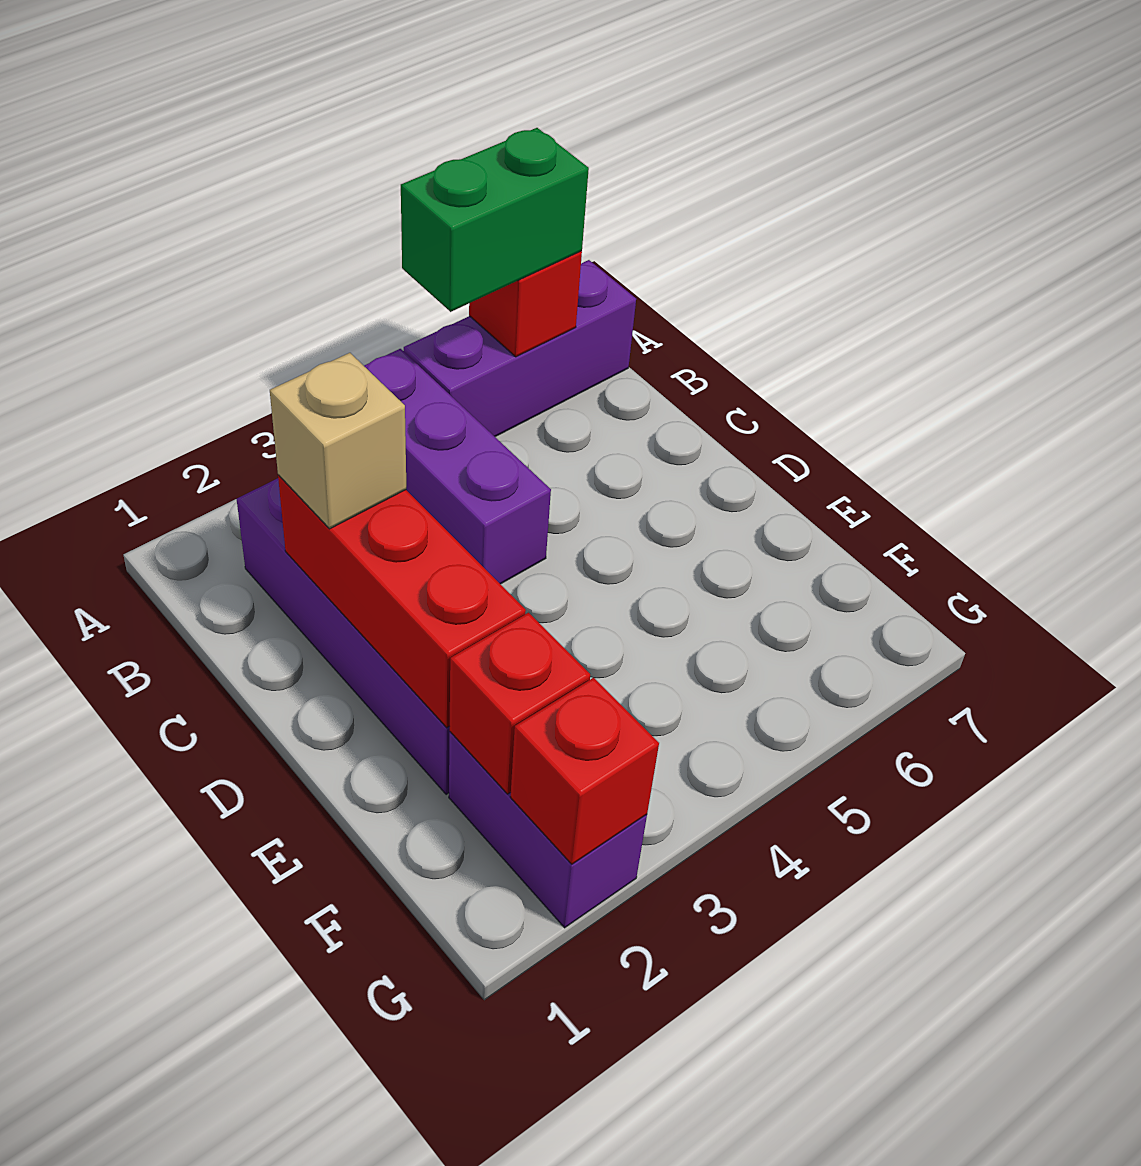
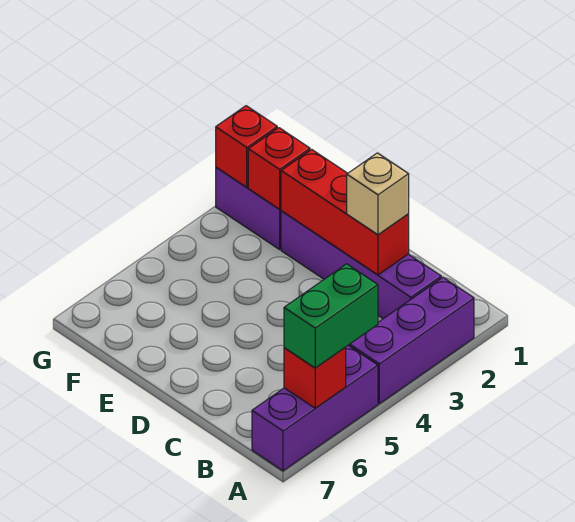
purple brick A4:C4 level 1 -> purple brick A2:A4 level 1

